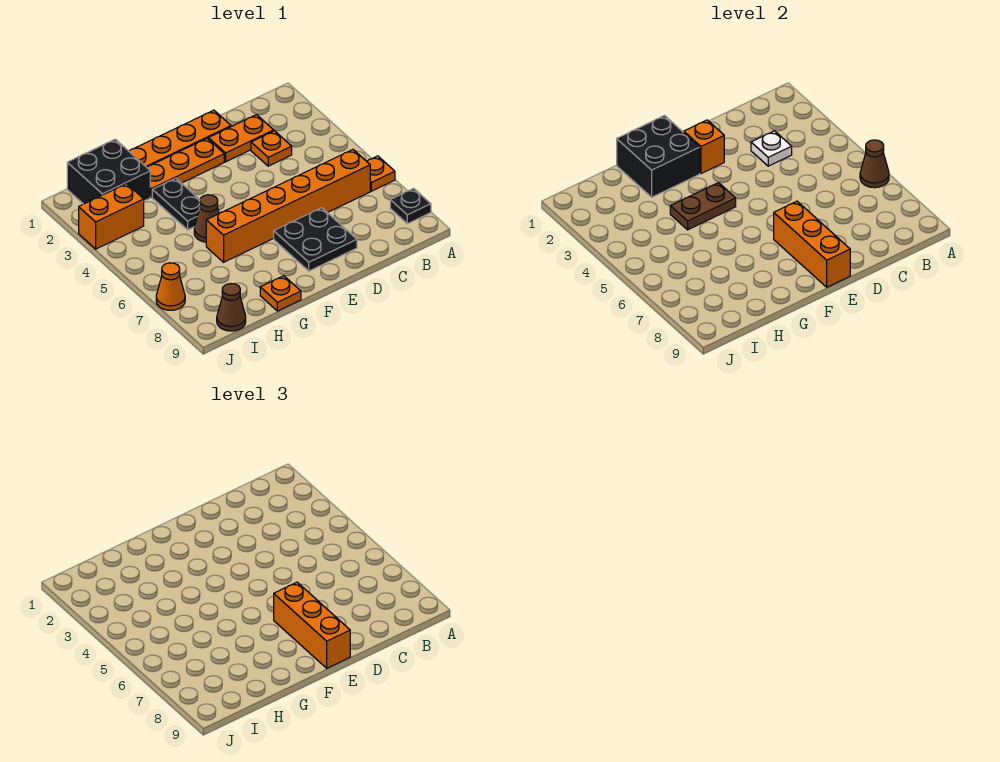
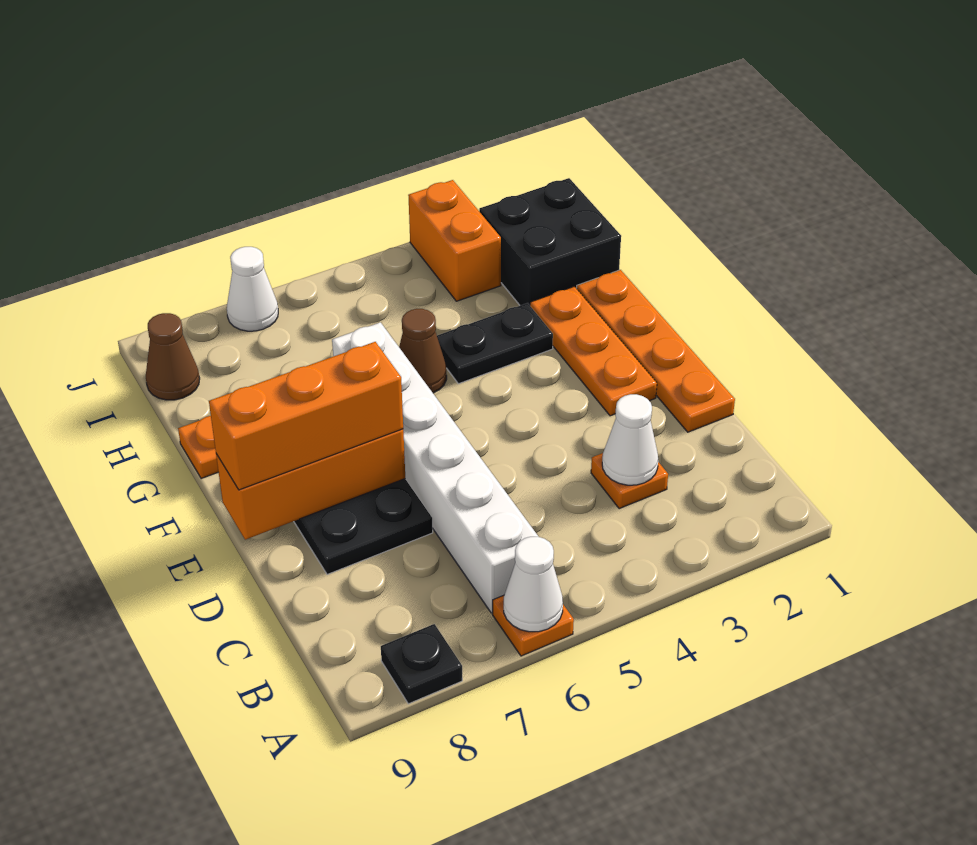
brown cone A6 level 2 -> white cone A6 level 2
orange brick B6:G6 level 1 -> white brick B6:G6 level 1
orange plate C2:D2 level 1 -> none
white plate C3 level 2 -> white cone C3 level 2
orange brick E2 level 2 -> none
black brick F1:G2 level 2 -> none
brown plate F4:G4 level 2 -> none
orange cone J7 level 1 -> white cone J7 level 1

